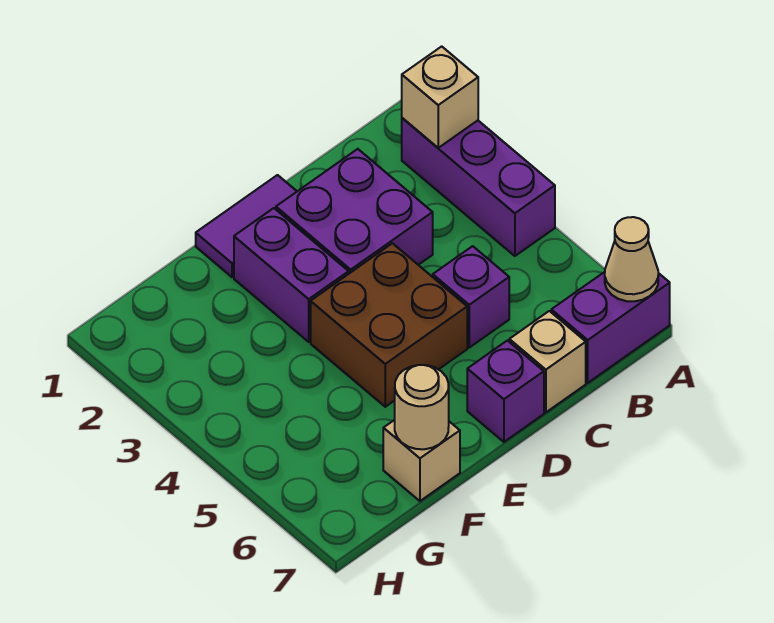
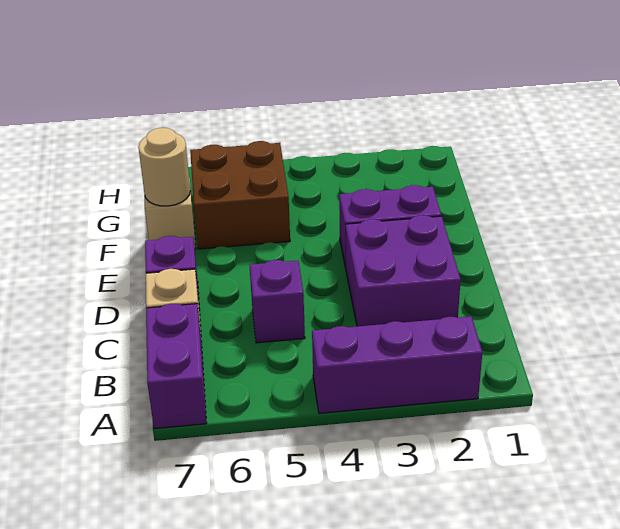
tan brick A2 level 2 -> none
tan cone A7 level 2 -> none
purple tile D1:E1 level 1 -> none
brown brick D4:E5 level 1 -> brown brick F5:G6 level 1

